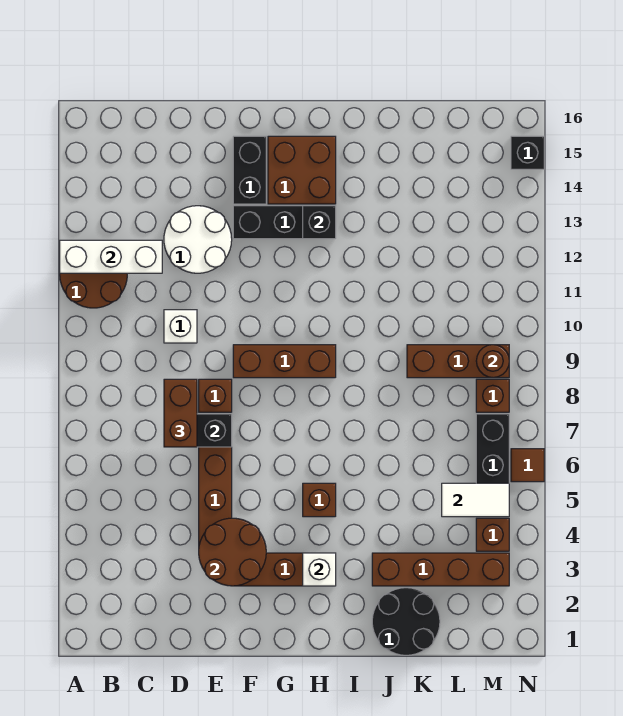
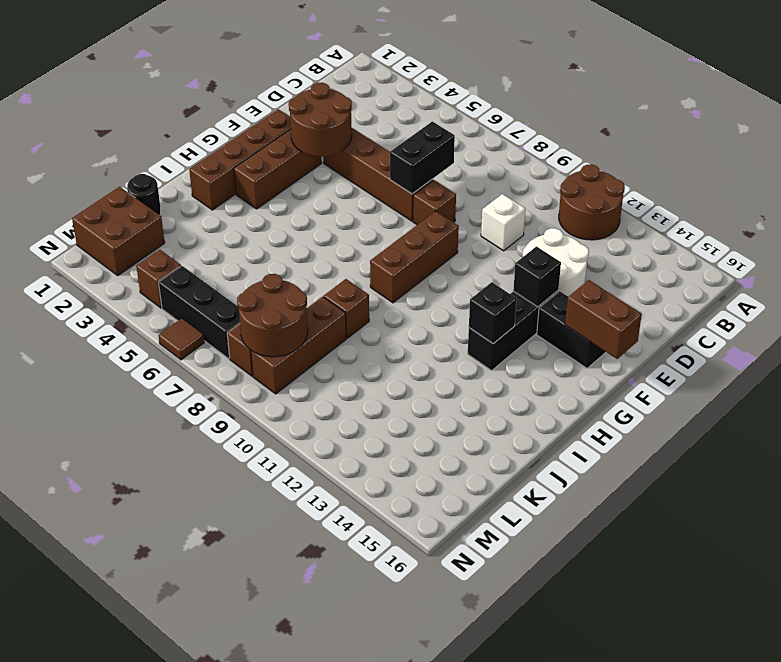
white brick A12:C12 level 2 -> none
brown brick D7:D8 level 3 -> brown brick F15:F16 level 2
brown brick G14:H15 level 1 -> brown brick L1:M2 level 1
white brick H3 level 2 -> none
brown brick H5 level 1 -> brown brick J9 level 1
black round brick J1:K2 level 1 -> black round brick K1 level 1
brown brick J3:M3 level 1 -> brown brick F2:I2 level 1
white tile L5:M5 level 2 -> none
brown round brick M9 level 2 -> brown round brick L8:M9 level 2
black brick N15 level 1 -> black brick F13 level 2

